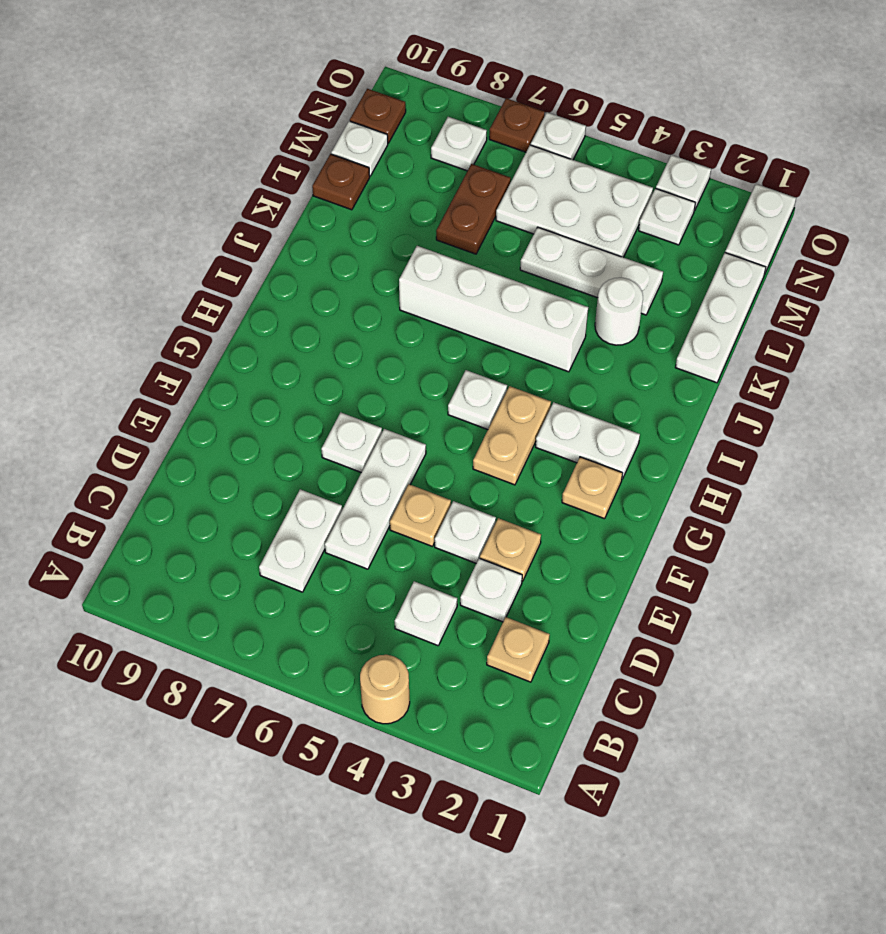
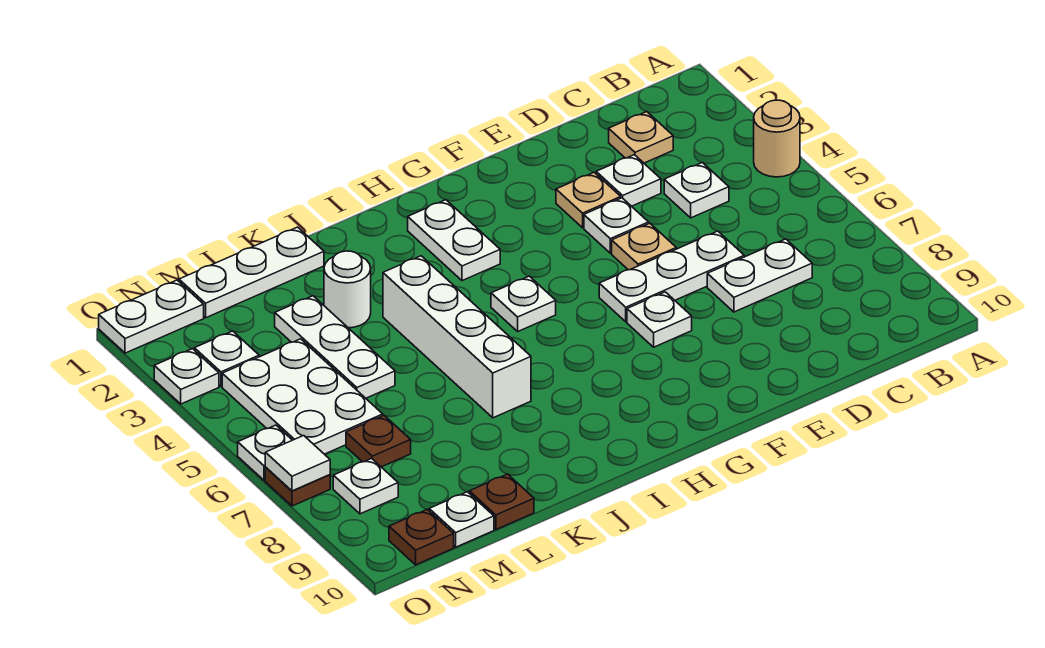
tan plate G2 level 1 -> none
tan plate G4:H4 level 1 -> none
brown plate L7:M7 level 1 -> brown plate M7 level 1
none -> white tile O7 level 2

